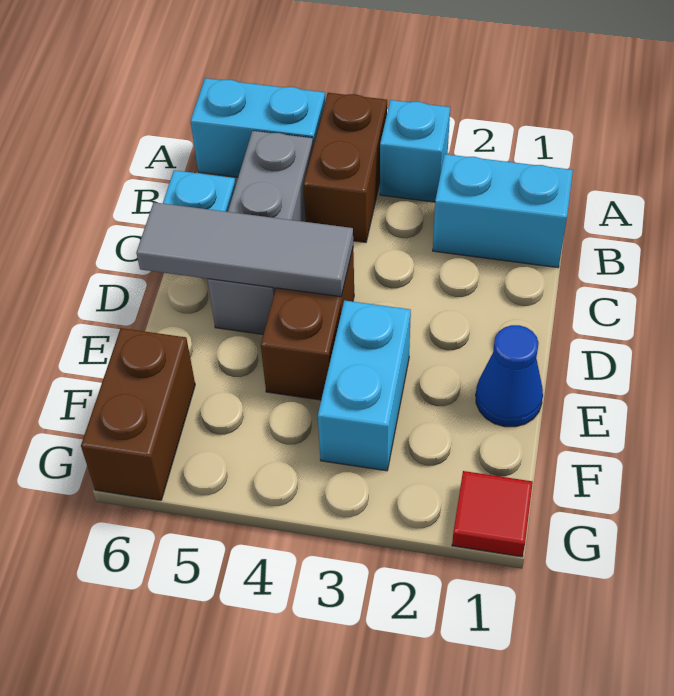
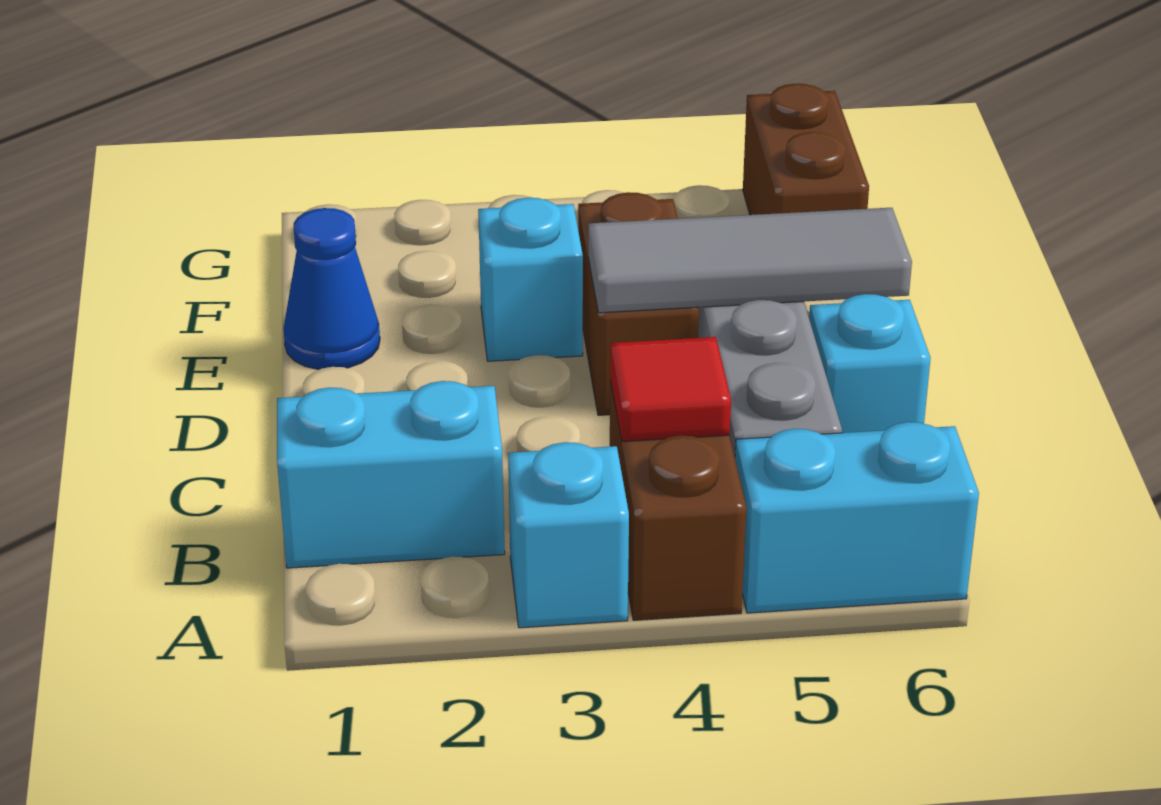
cyan brick E3:F3 level 1 -> cyan brick E3 level 1
red tile G1 level 1 -> red tile B4 level 2

